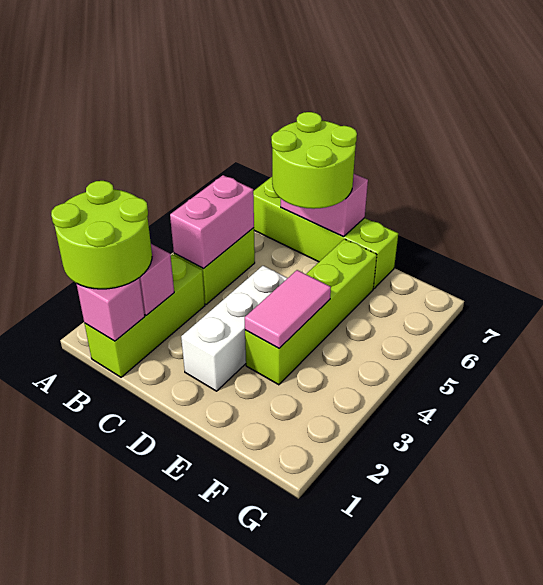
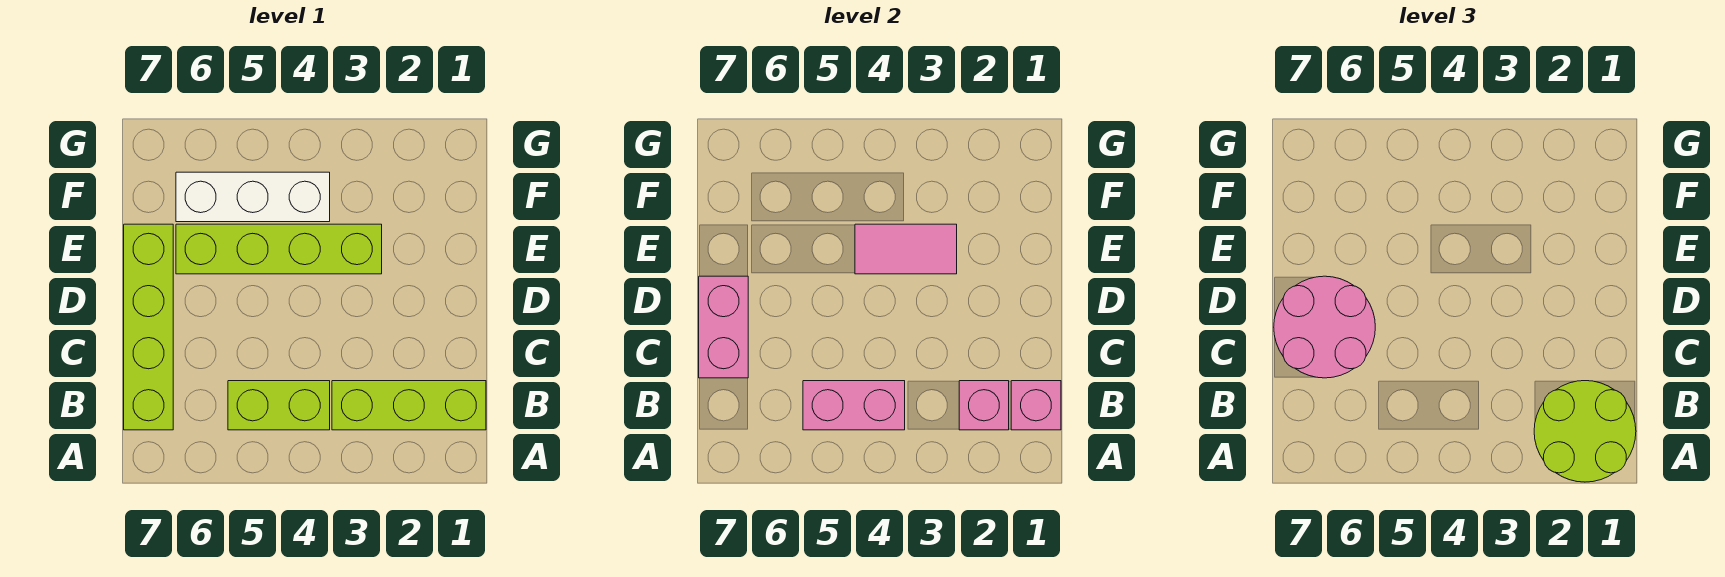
lime round brick C6:D7 level 3 -> pink round brick C6:D7 level 3
white brick D2:D4 level 1 -> white brick F4:F6 level 1

